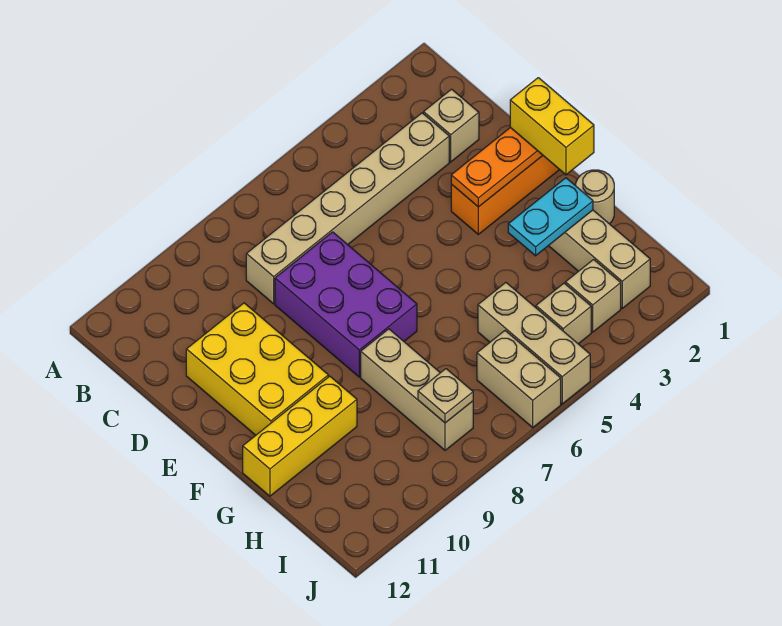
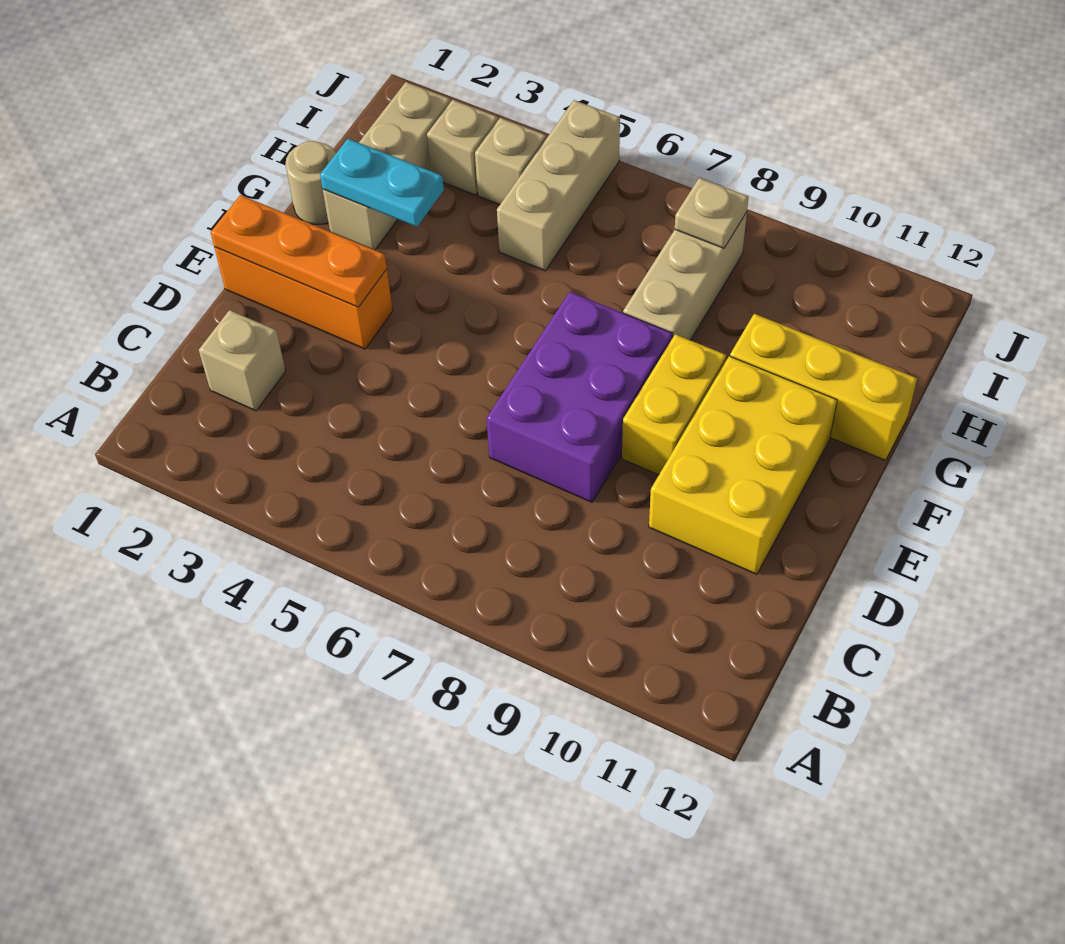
tan brick C3:C8 level 1 -> none
yellow brick E1:F1 level 3 -> yellow brick E9:F9 level 1
tan brick I6:J6 level 1 -> none

